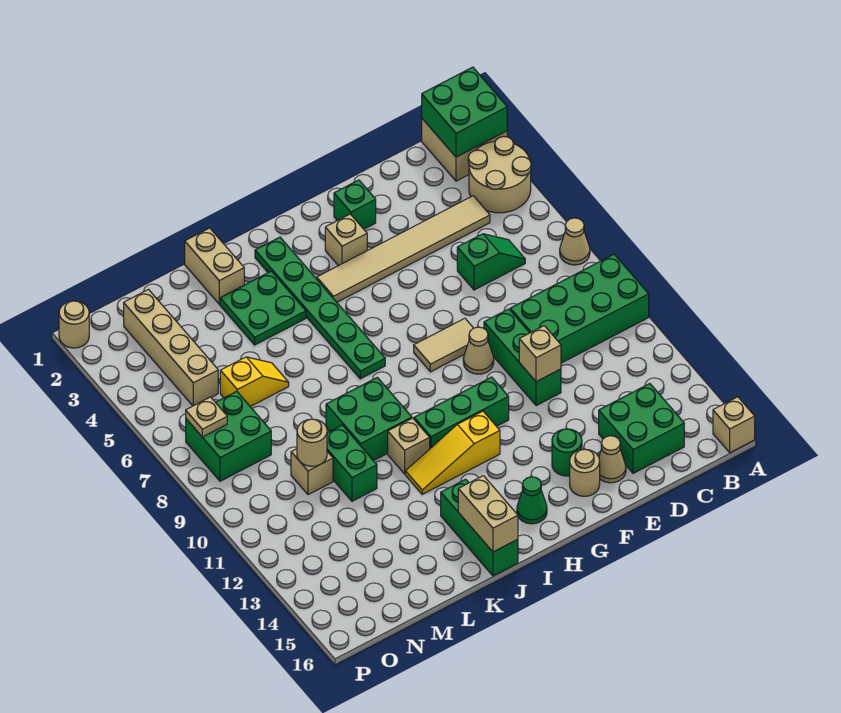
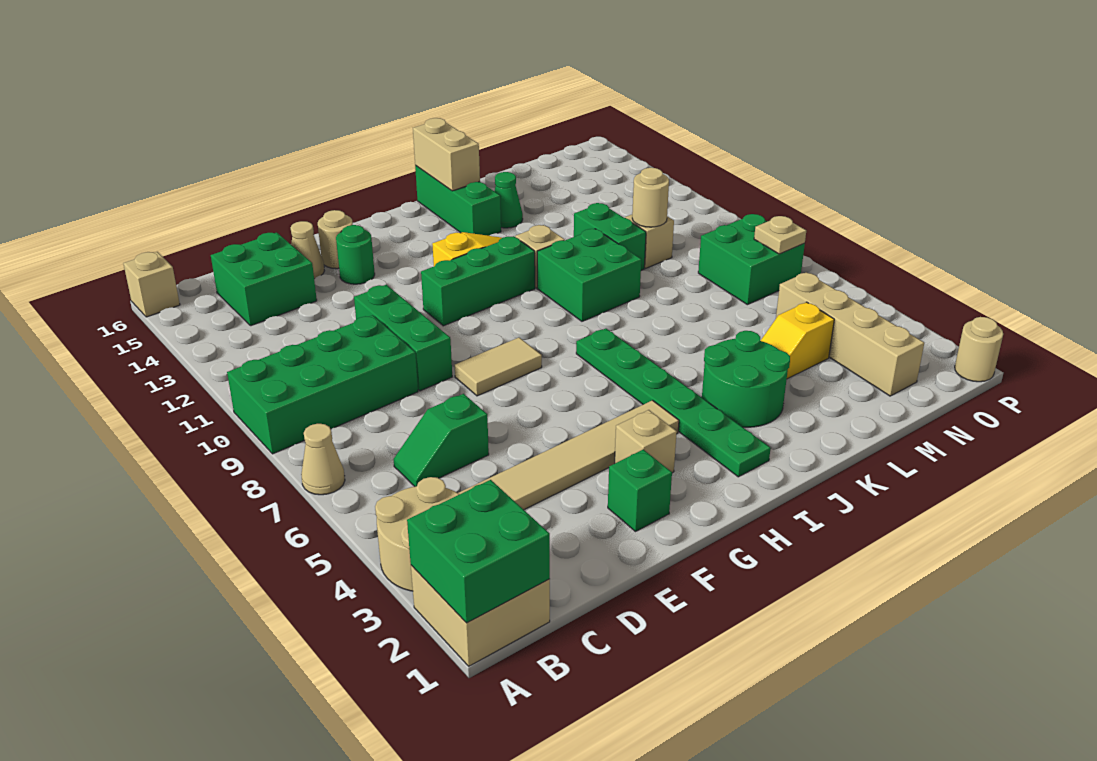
tan brick E11 level 2 -> none
tan cone F9 level 1 -> none
green cone H15 level 1 -> green cone K14 level 1
green plate J3:K4 level 1 -> green round brick J3:K4 level 1
tan brick K1:K2 level 1 -> none
yellow slope L6:M6 level 1 top M -> yellow slope L4:M4 level 1 top M

